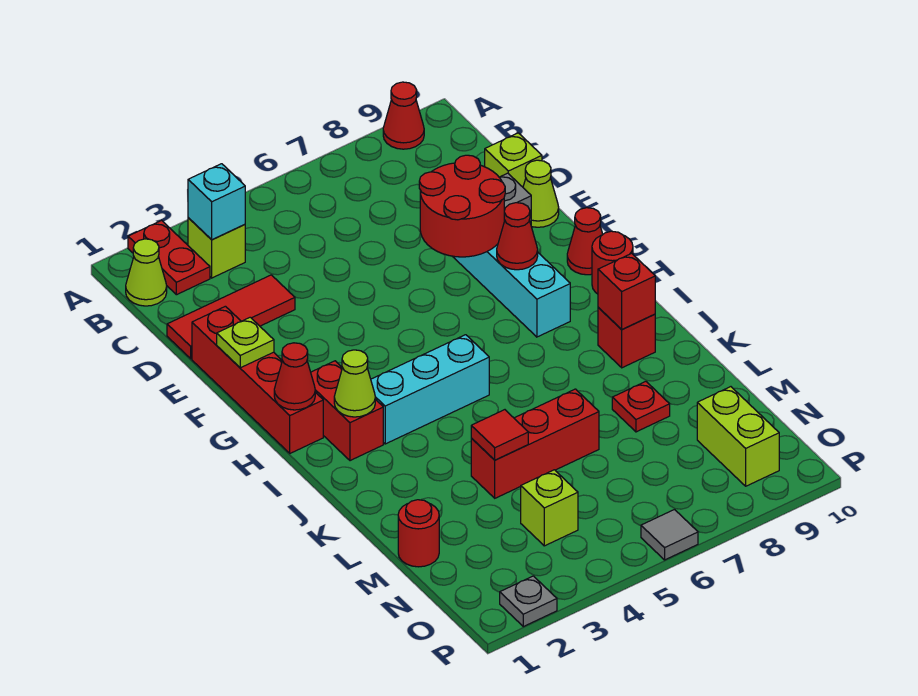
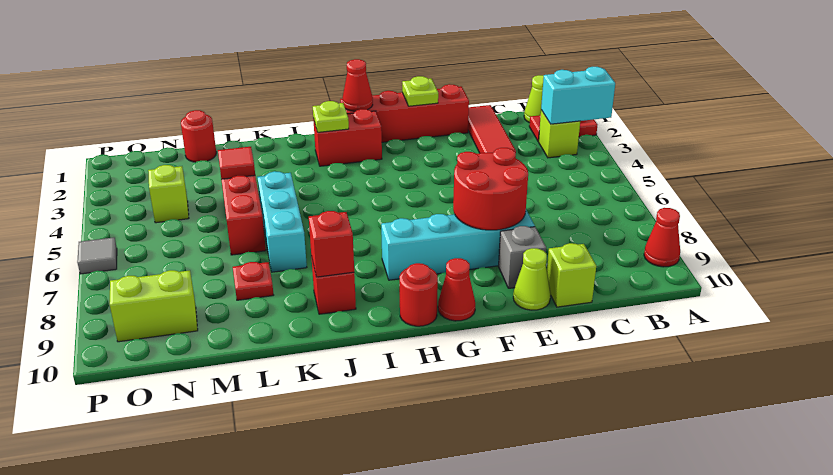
cyan brick B3 level 2 -> cyan brick A3:B3 level 2
red cone G8 level 2 -> none
lime cone I2 level 2 -> lime plate I2 level 2
cyan brick I3:I5 level 1 -> cyan brick K5:K7 level 1
grey plate P2 level 1 -> none

